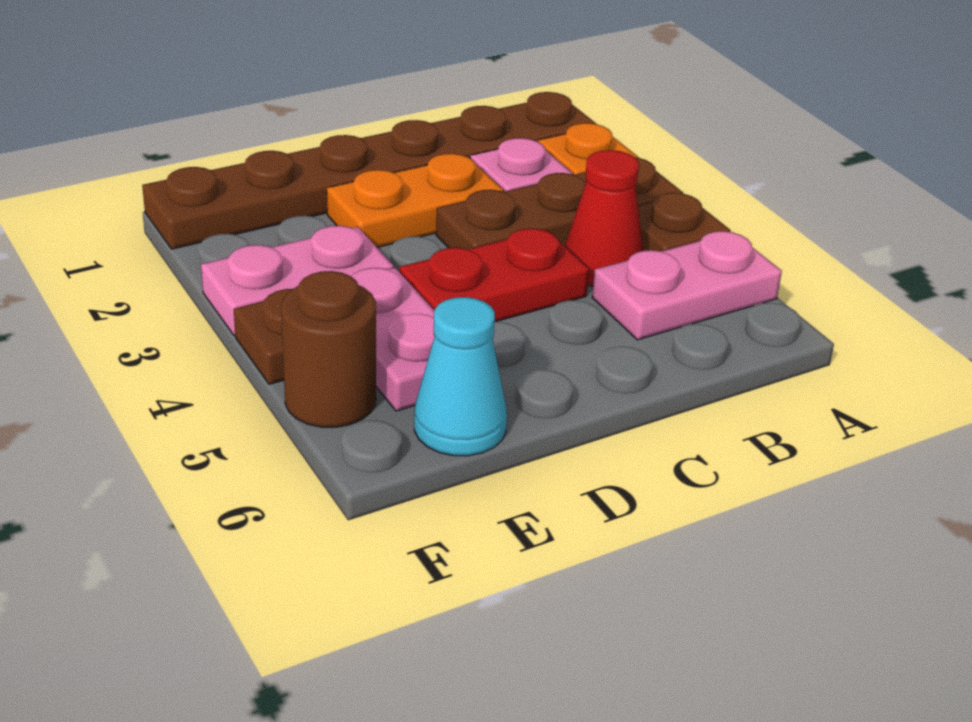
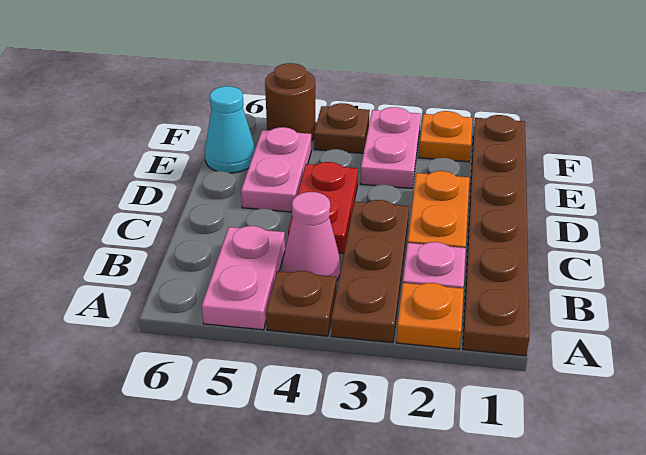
red cone B4 level 1 -> pink cone B4 level 1
pink plate E4:E5 level 1 -> pink plate D5:E5 level 1
none -> orange plate F2 level 1

